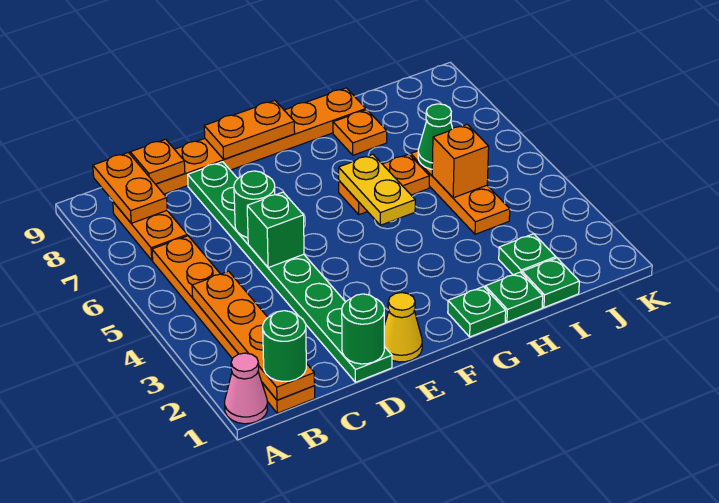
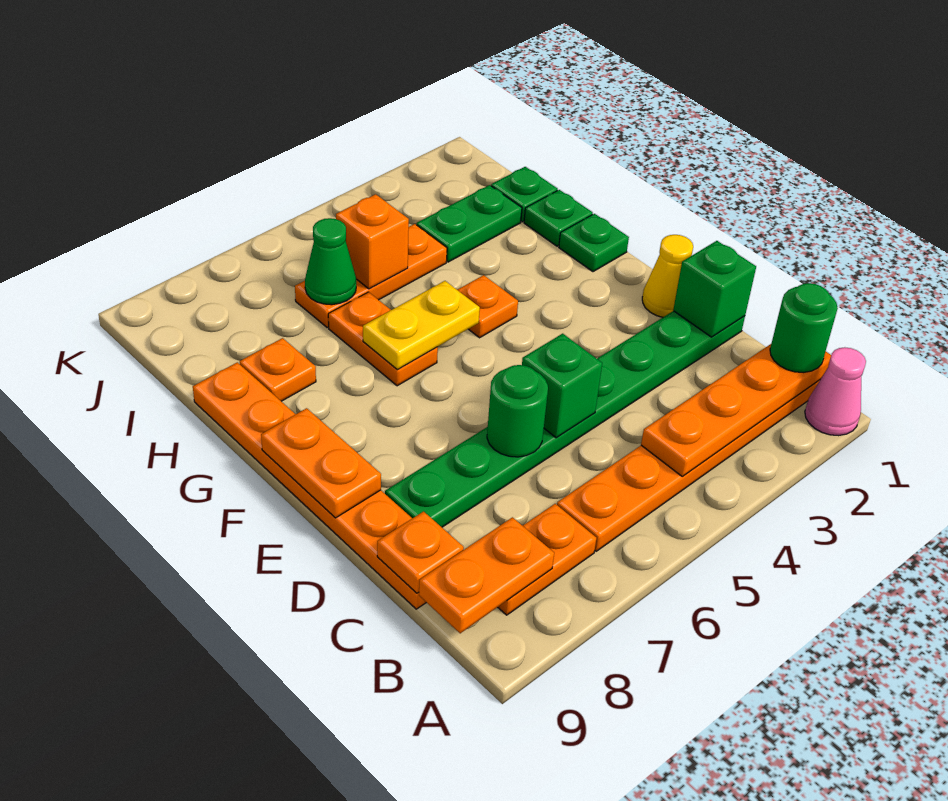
green round brick D1 level 2 -> green brick D1 level 2
none -> orange plate G4 level 1
green plate I2 level 1 -> green plate I2:I3 level 1

